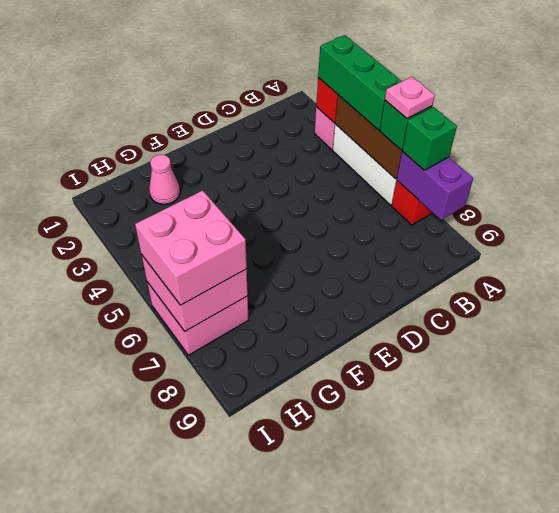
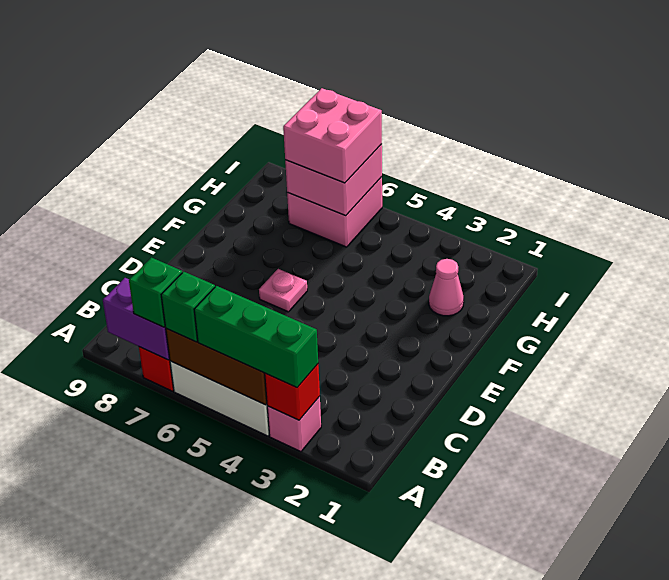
pink plate A6 level 4 -> pink plate E6 level 1

